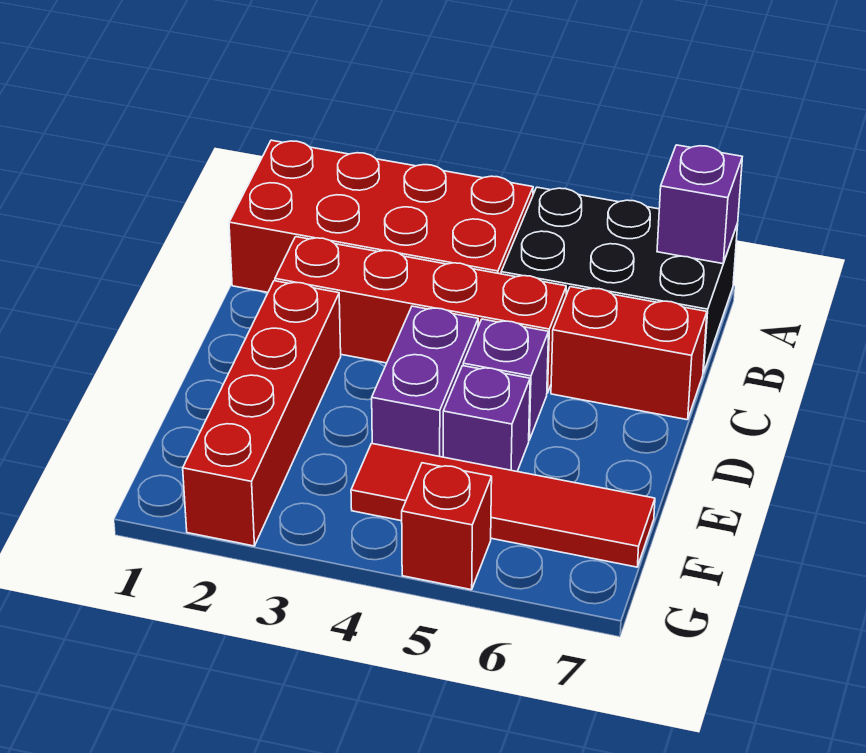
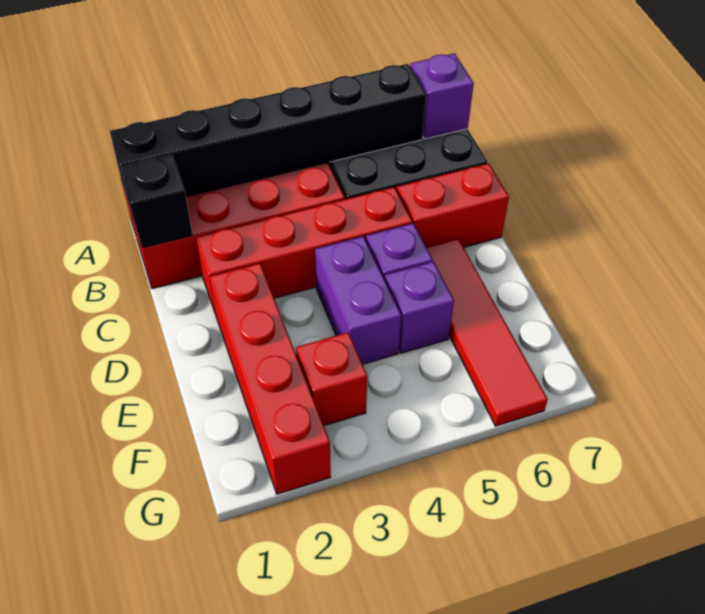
none -> black brick A1:A6 level 2
none -> black brick B1 level 2
red tile F4:F7 level 1 -> red tile D6:G6 level 1
red brick G5 level 1 -> red brick F3 level 1

